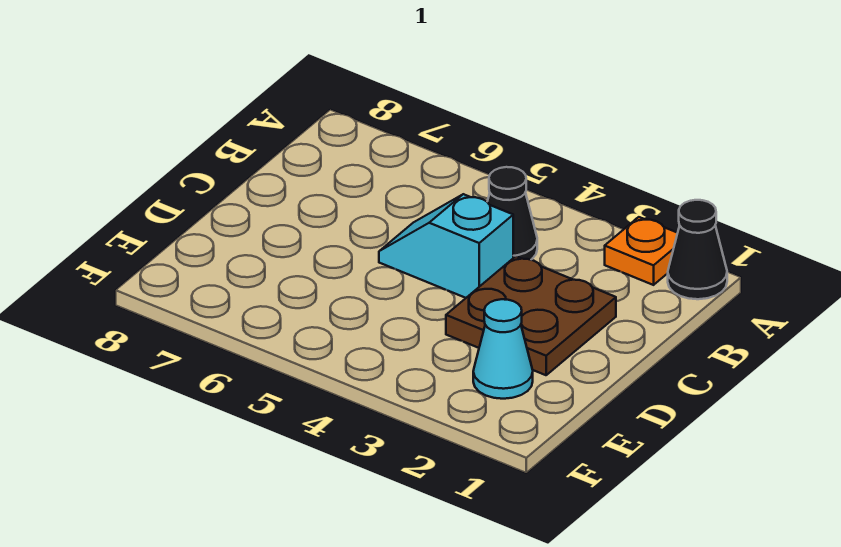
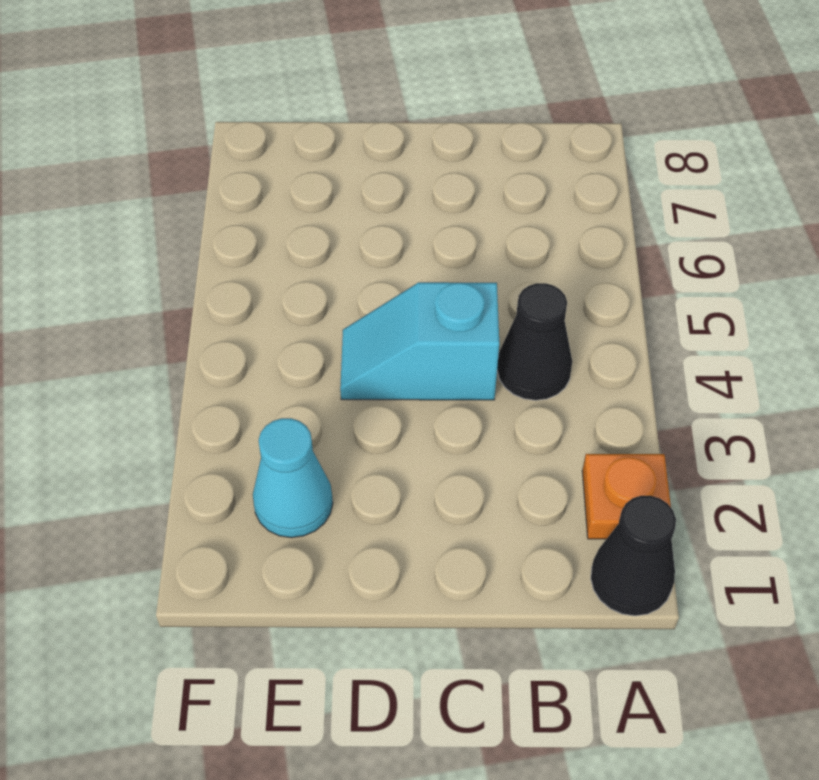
brown plate C2:D3 level 1 -> none
cyan slope C4:C5 level 1 top 4 -> cyan slope C4:D4 level 1 top C

